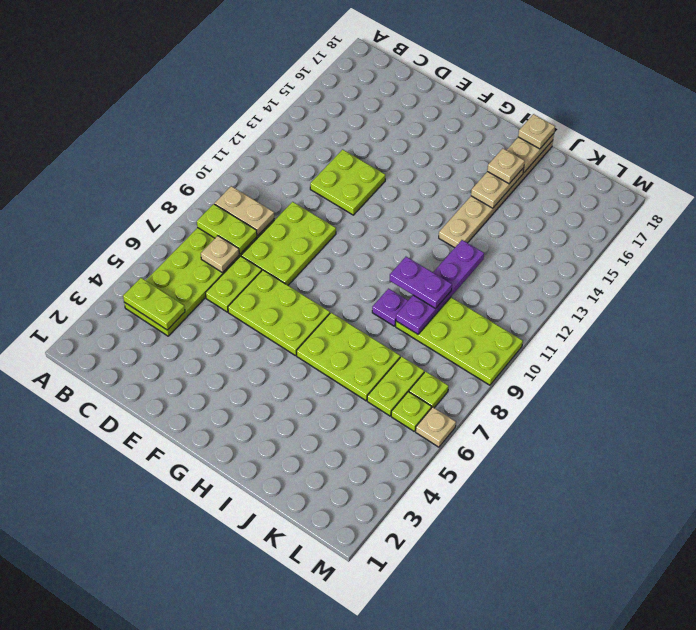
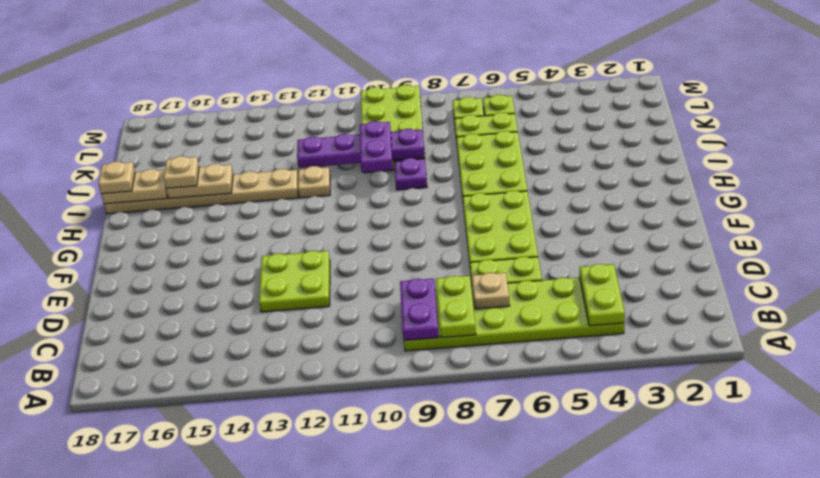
tan plate B9:C9 level 2 -> purple plate B9:C9 level 2
lime plate D8:E10 level 1 -> none
tan plate M6 level 1 -> tan plate I12 level 1

